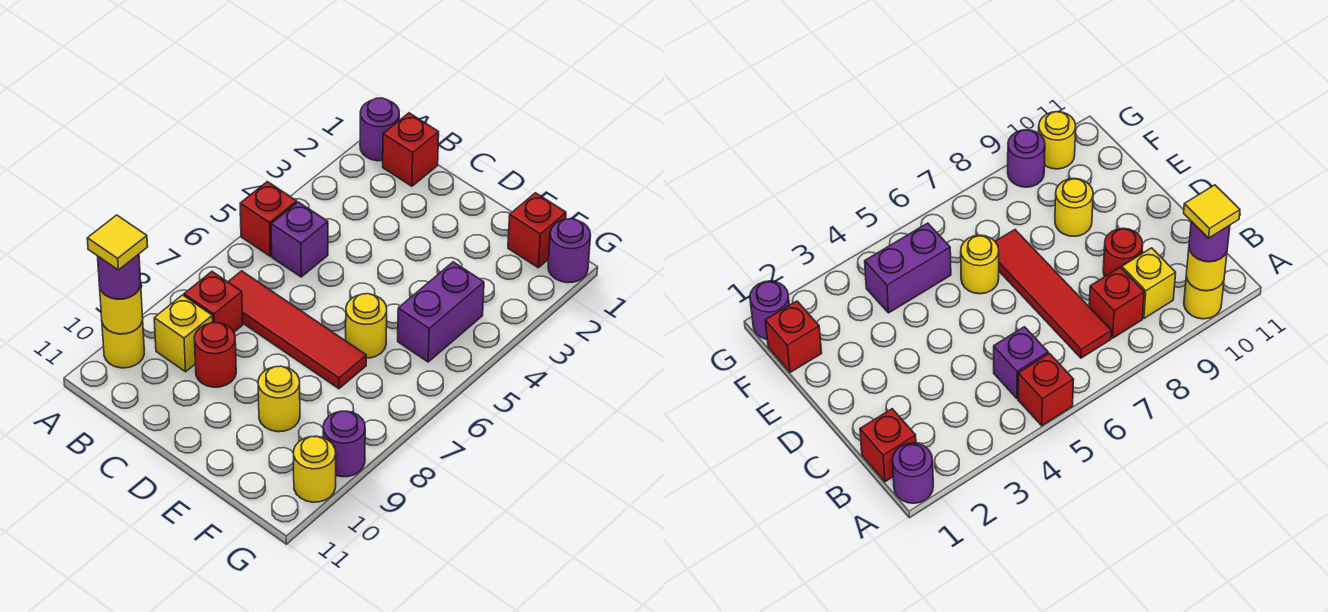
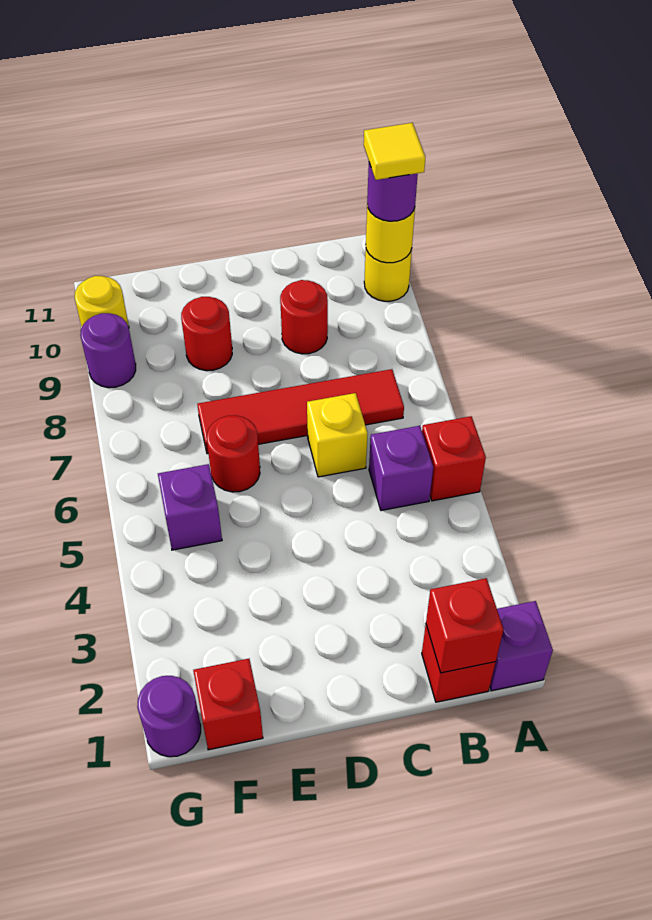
purple round brick A1 level 1 -> purple brick A1 level 1
red brick B8 level 1 -> red brick B1 level 2
yellow brick B9 level 1 -> yellow brick C6 level 1
yellow round brick E6 level 1 -> red round brick E6 level 1
yellow round brick E9 level 1 -> red round brick E9 level 1
purple brick F4:F5 level 1 -> purple brick F5 level 1

